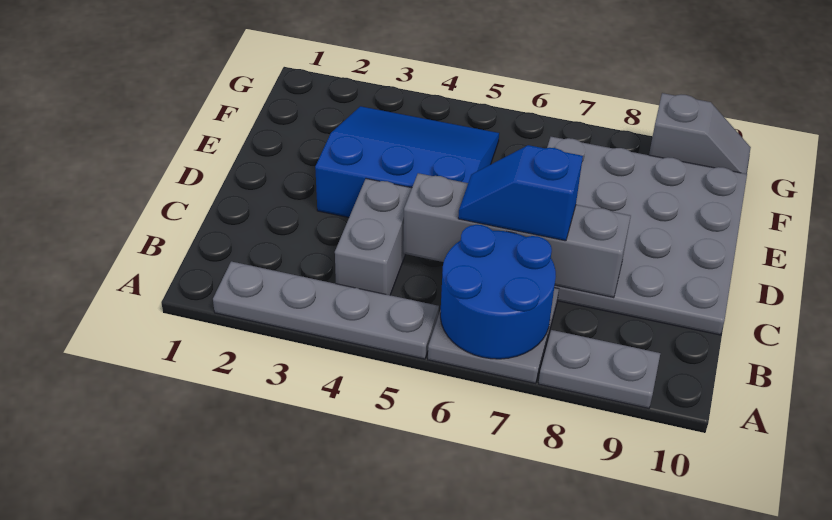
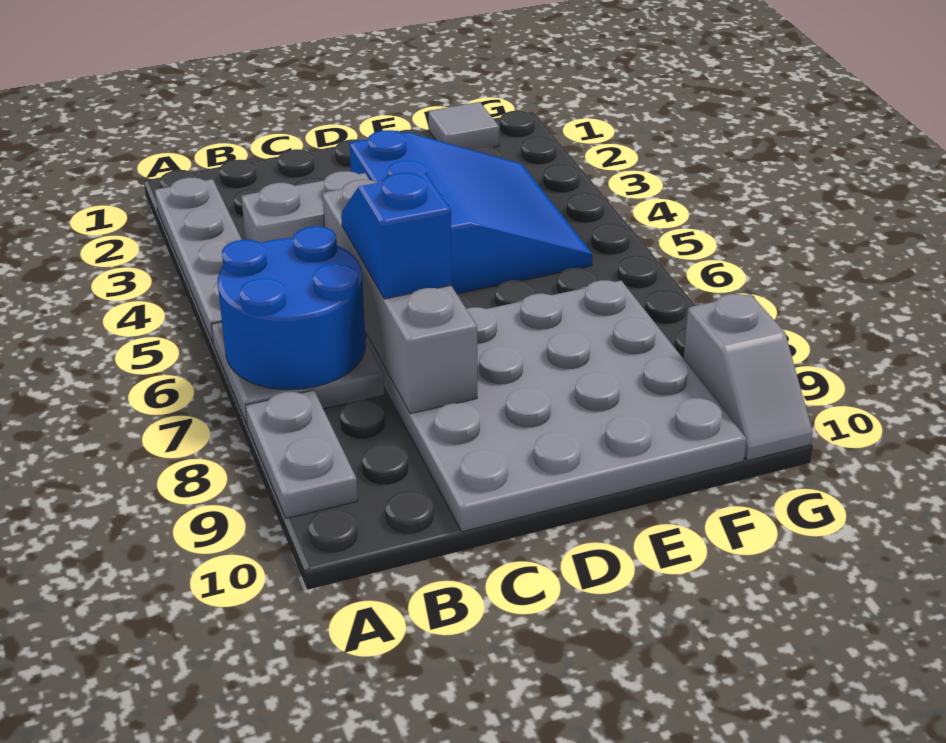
none -> grey tile F1 level 1

